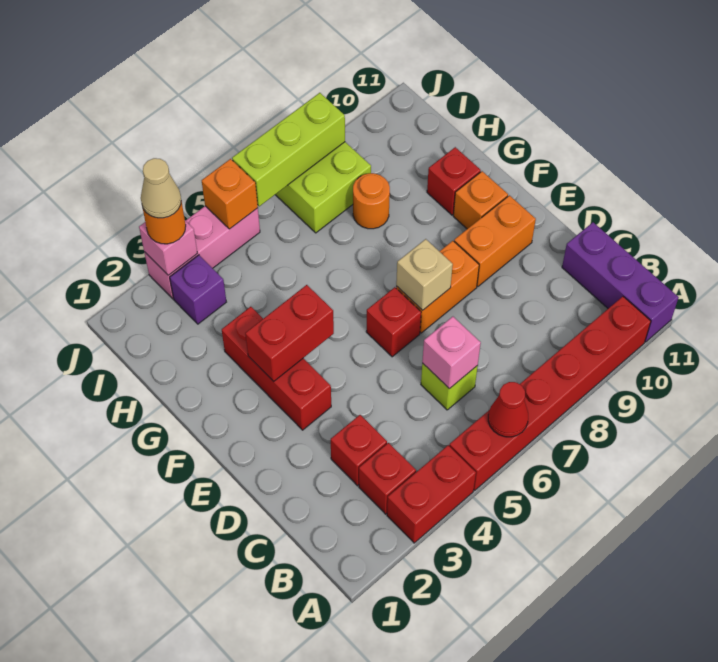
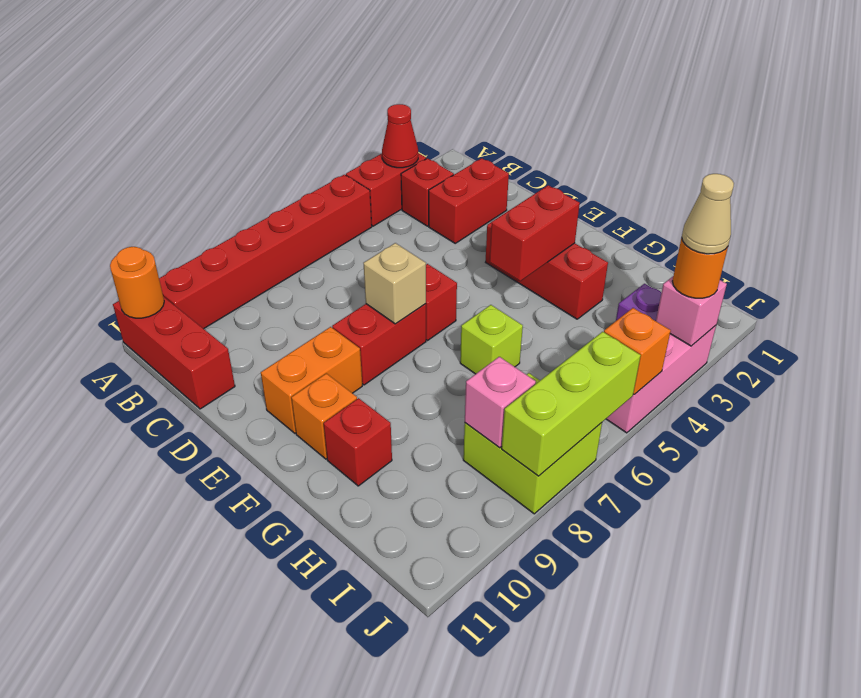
red cone A6 level 2 -> red cone A3 level 2
purple brick A11:C11 level 1 -> red brick A11:C11 level 1
red brick C3 level 1 -> red brick C2:C3 level 1
lime brick C6 level 1 -> lime brick G6 level 1
pink brick C6 level 2 -> pink brick I8 level 2
orange brick E7:E8 level 1 -> red brick E7:E8 level 1
orange round brick H8 level 1 -> orange round brick A11 level 2

